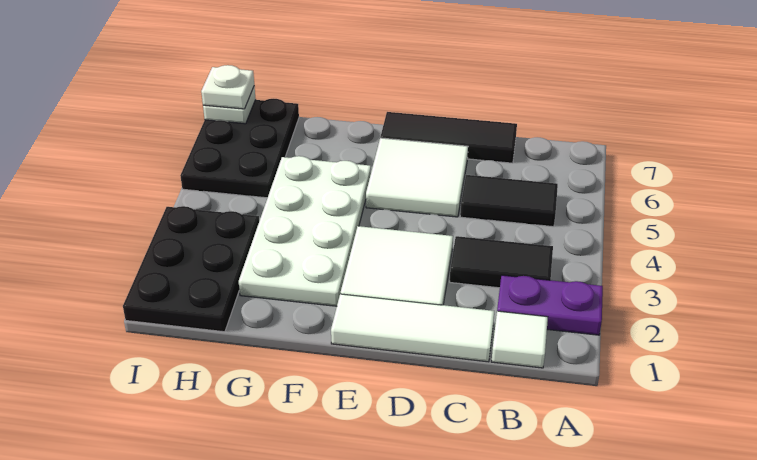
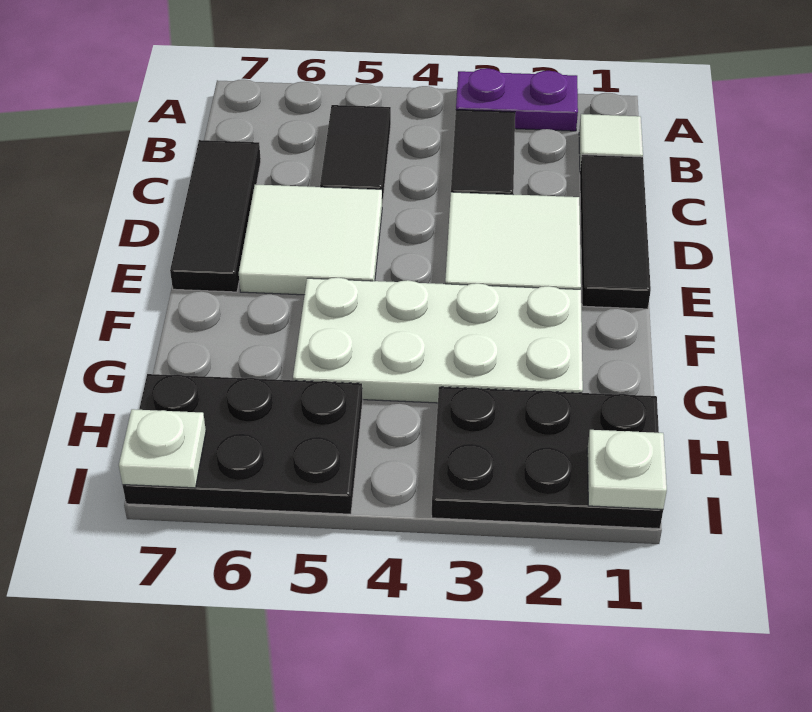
purple plate A2:B2 level 1 -> purple plate A2:A3 level 1
white tile C1:E1 level 1 -> black tile C1:E1 level 1
white plate I7 level 3 -> white plate I1 level 2

